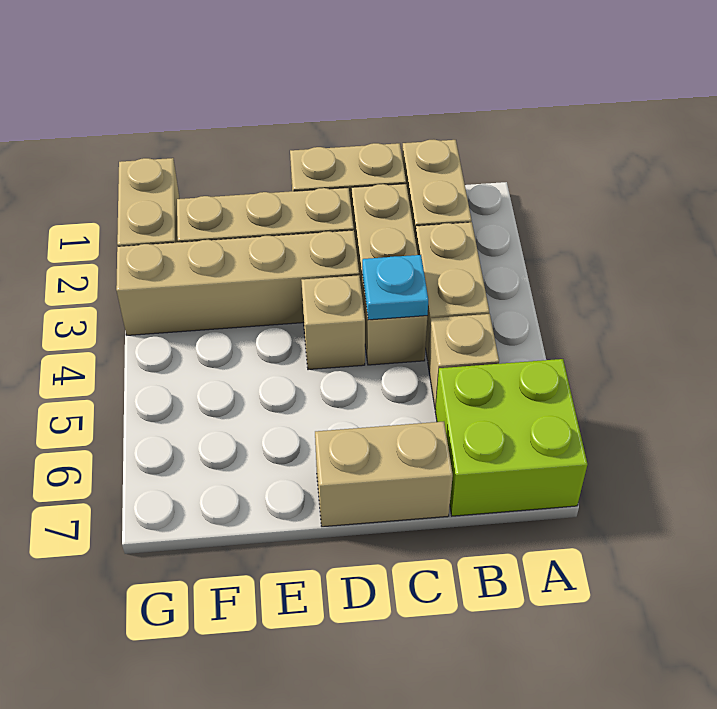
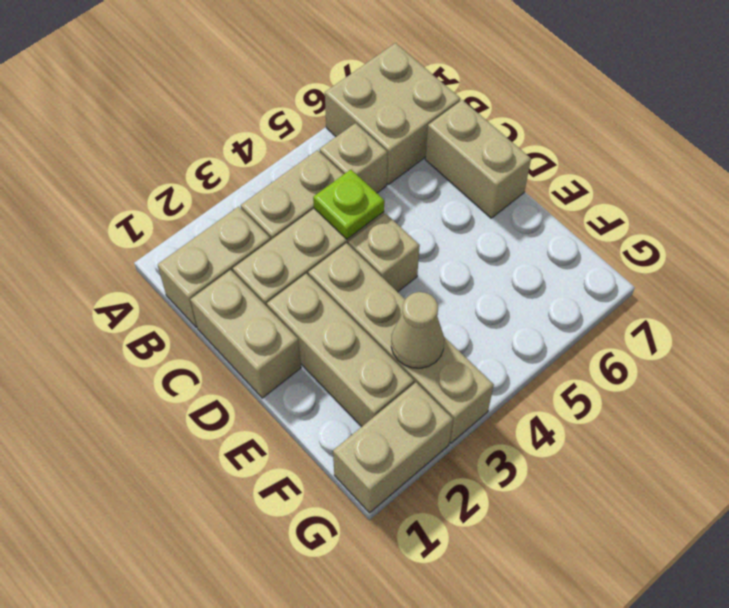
lime brick A6:B7 level 1 -> tan brick A6:B7 level 1
cyan plate C4 level 2 -> lime plate C4 level 2
none -> tan cone F3 level 2

